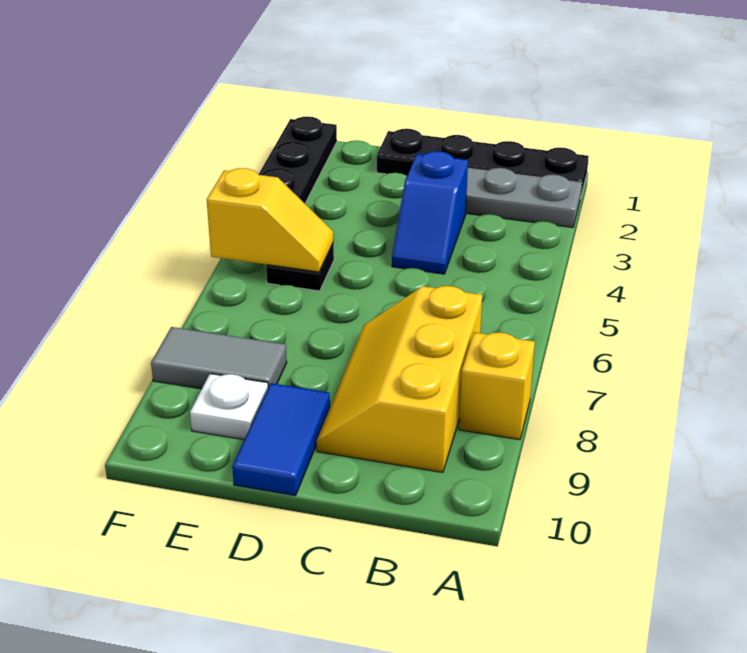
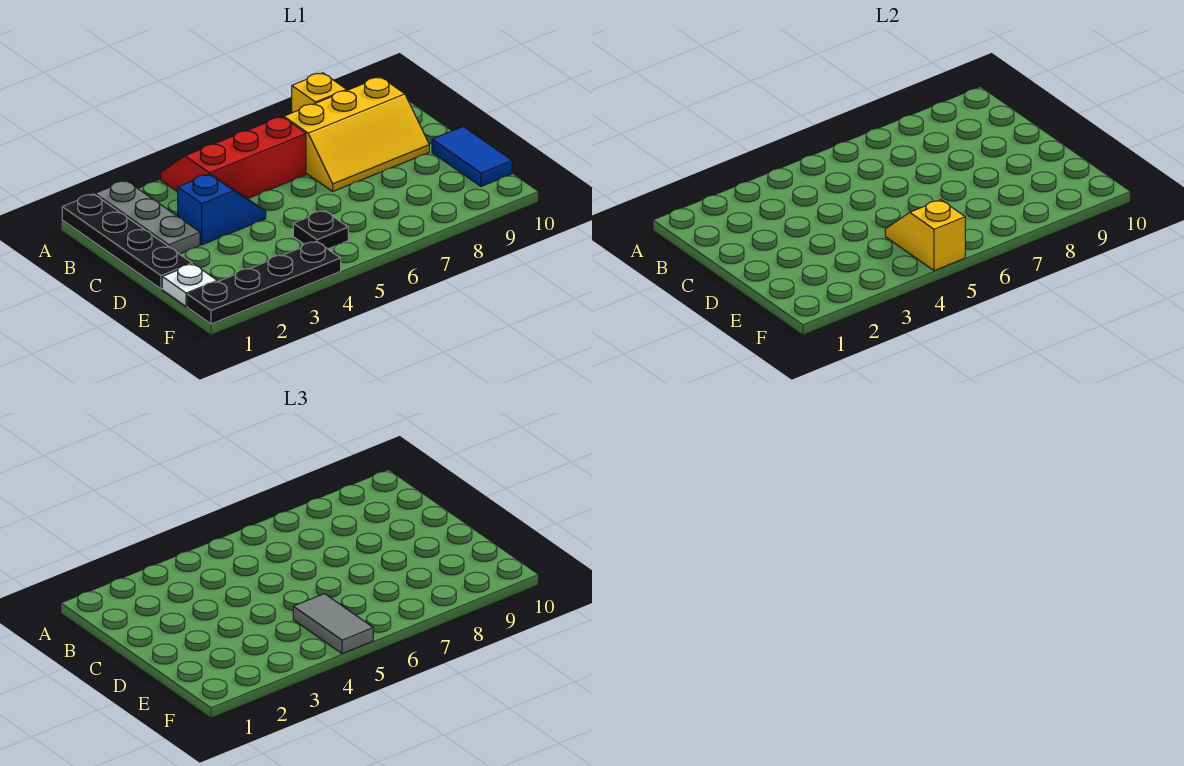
none -> red slope A4:B6 level 1 top B
blue tile D9:D10 level 1 -> blue tile D10:E10 level 1
grey tile E8:F8 level 1 -> grey tile E5:F5 level 3
white plate E9 level 1 -> white plate E1 level 1

